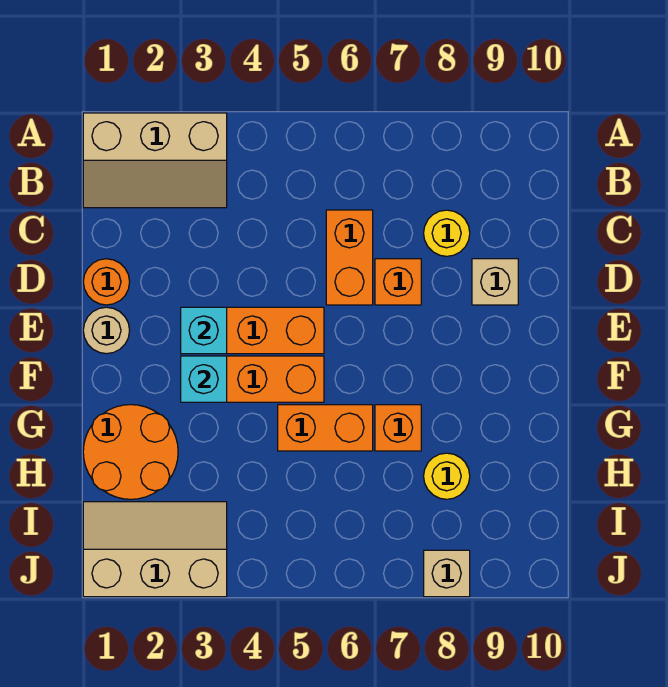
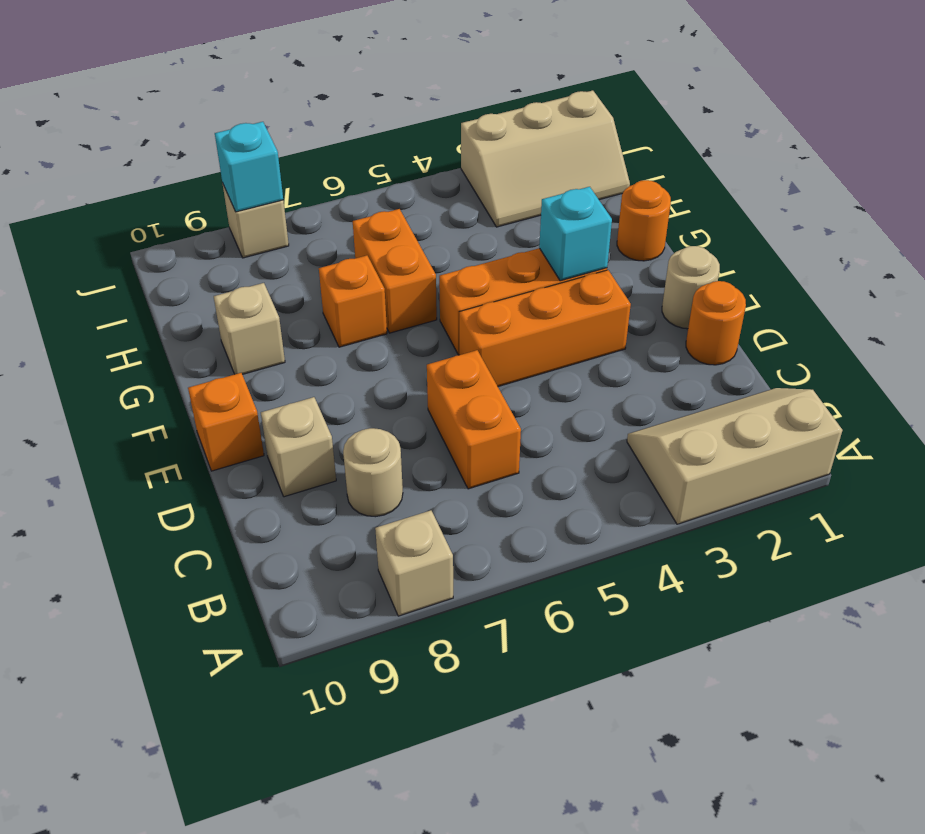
none -> tan brick A8 level 1
yellow round brick C8 level 1 -> tan round brick C8 level 1
orange brick D7 level 1 -> orange brick E10 level 1
cyan brick E3 level 2 -> cyan brick J8 level 2
orange round brick G1:H2 level 1 -> orange round brick G1 level 1
orange brick G5:G6 level 1 -> orange brick G6:H6 level 1
none -> tan brick G9 level 1
yellow round brick H8 level 1 -> none

